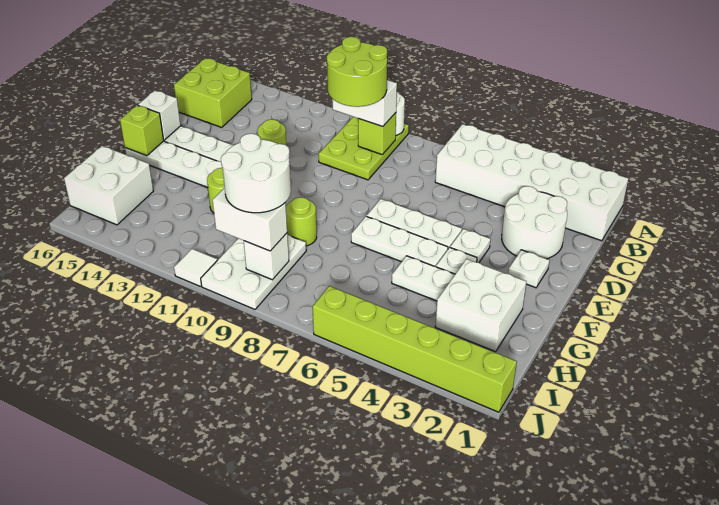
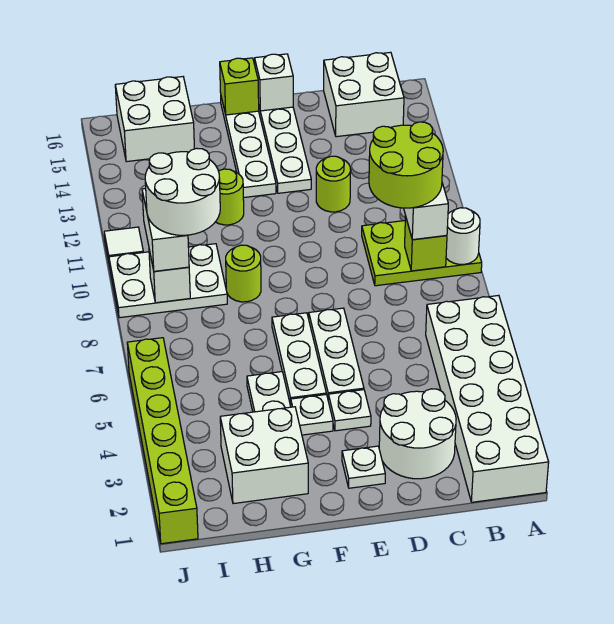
lime brick B15:C16 level 1 -> white brick B15:C16 level 1

